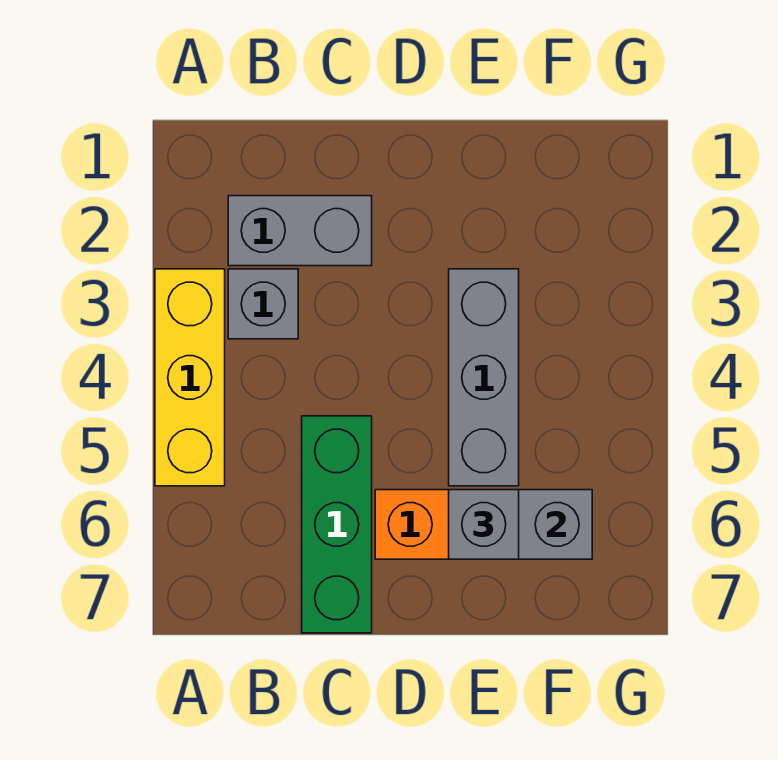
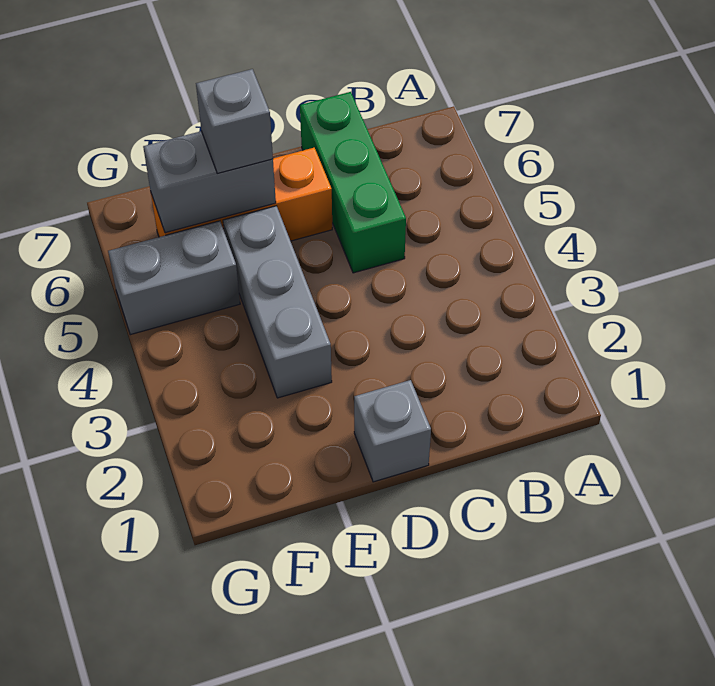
yellow brick A3:A5 level 1 -> none
grey brick B2:C2 level 1 -> grey brick F5:G5 level 1
grey brick B3 level 1 -> grey brick D1 level 1

